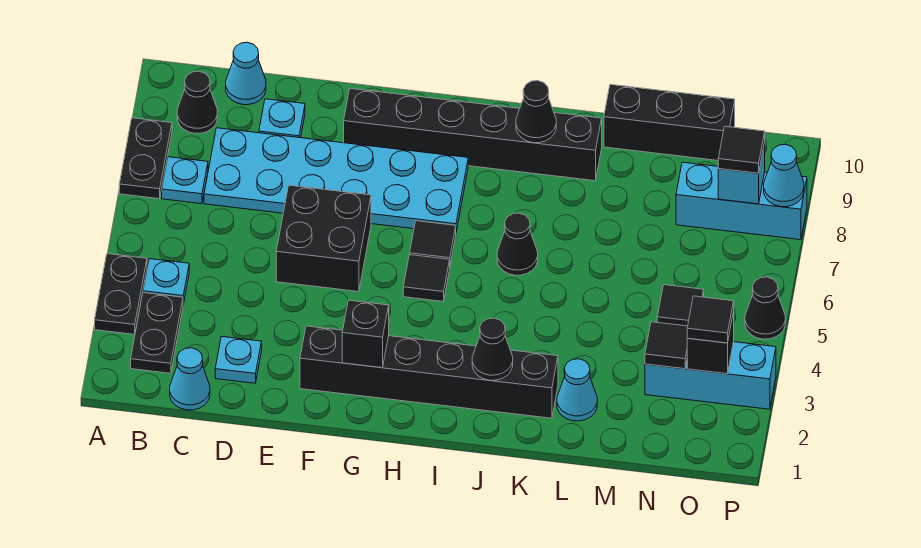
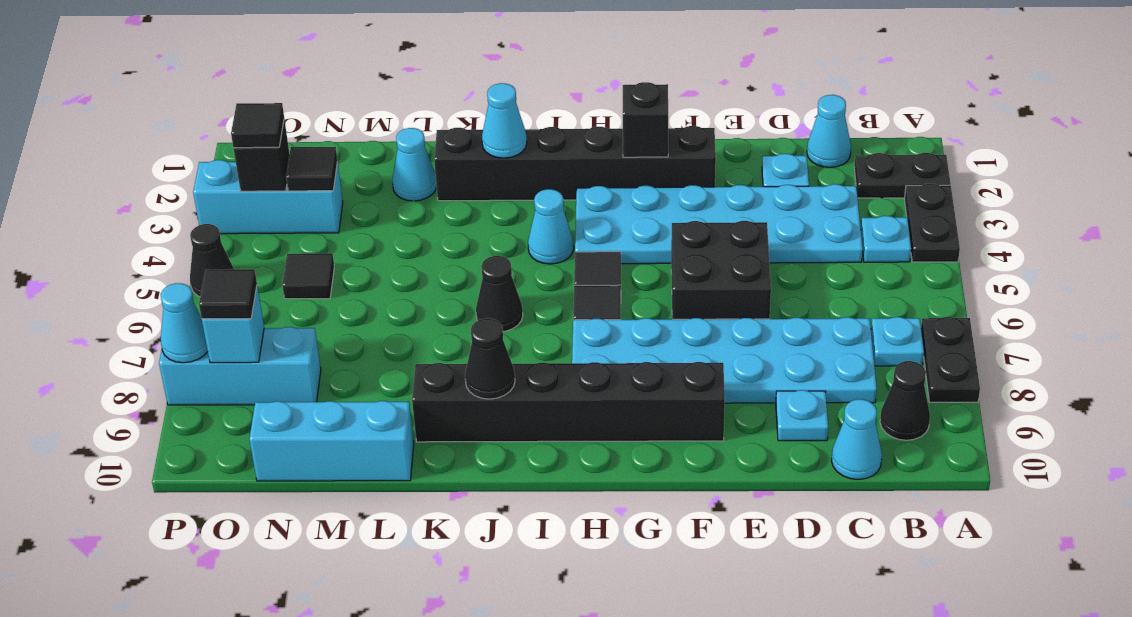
black plate B2:B3 level 1 -> black plate A2:B2 level 1
none -> cyan plate C3:H4 level 1
none -> cyan cone I4 level 1
black cone J2 level 2 -> cyan cone J2 level 2
black brick L10:N10 level 1 -> cyan brick L10:N10 level 1

